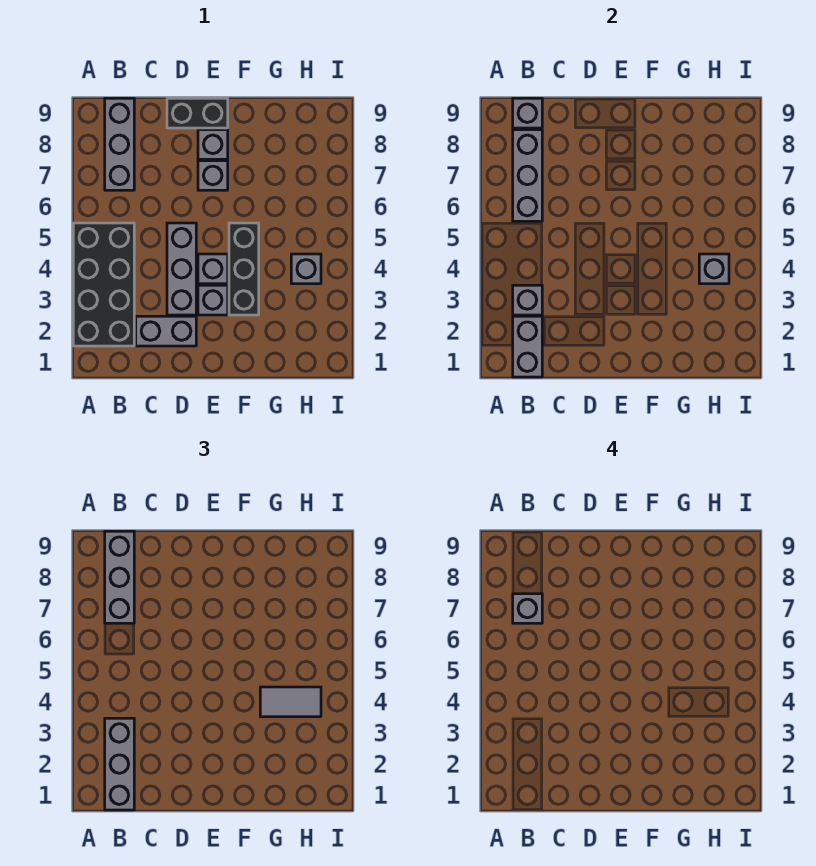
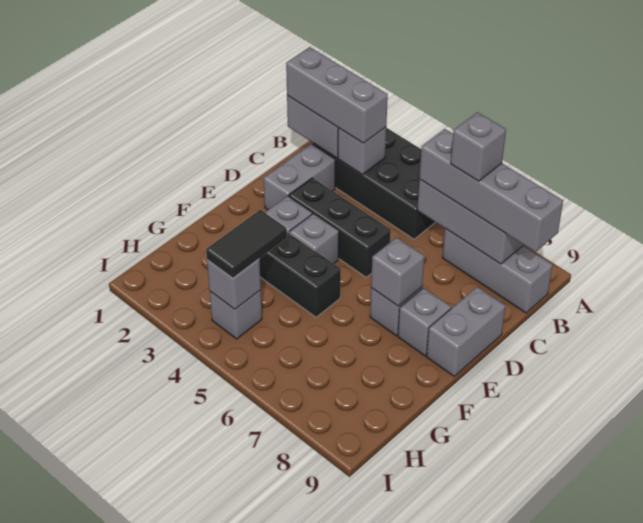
grey brick B7:B9 level 3 -> grey brick B6:B9 level 3
grey brick B9 level 2 -> grey brick E7 level 2
grey brick D3:D5 level 1 -> black brick D3:D5 level 1
black brick D9:E9 level 1 -> grey brick D9:E9 level 1
grey tile G4:H4 level 3 -> black tile G4:H4 level 3

